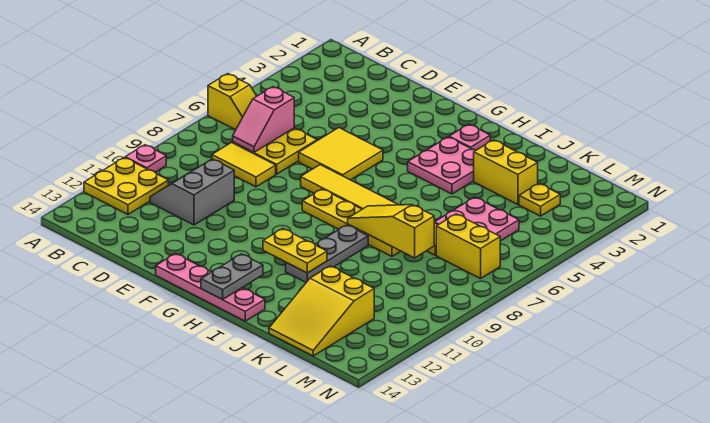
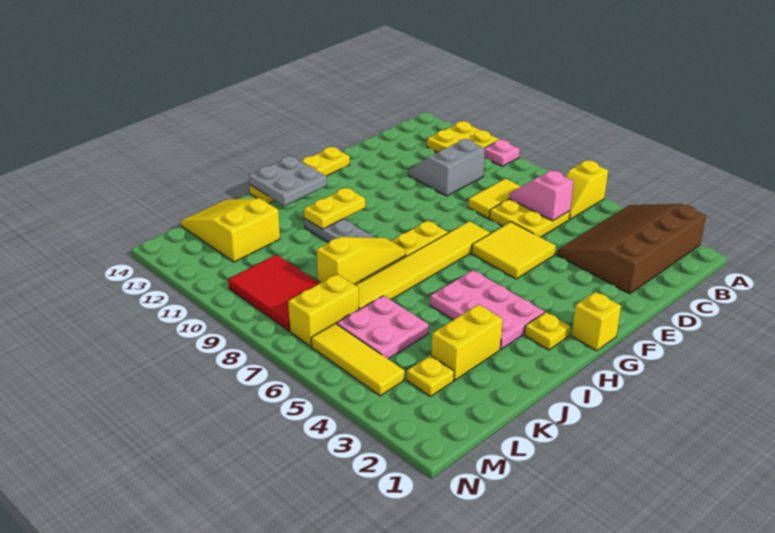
none -> brown slope A2:D4 level 1 top 2
grey slope C10:D11 level 1 top D -> grey slope C10:D11 level 1 top 10
pink plate F14:I14 level 1 -> yellow plate F14:I14 level 1
none -> yellow brick G1 level 1
pink plate H2 level 1 -> yellow plate H2 level 1
pink plate H3:I4 level 1 -> pink plate H3:I5 level 1
grey plate H13:H14 level 2 -> grey plate H13:I14 level 2
none -> red tile L8:M10 level 1
none -> yellow tile M4:M6 level 1

